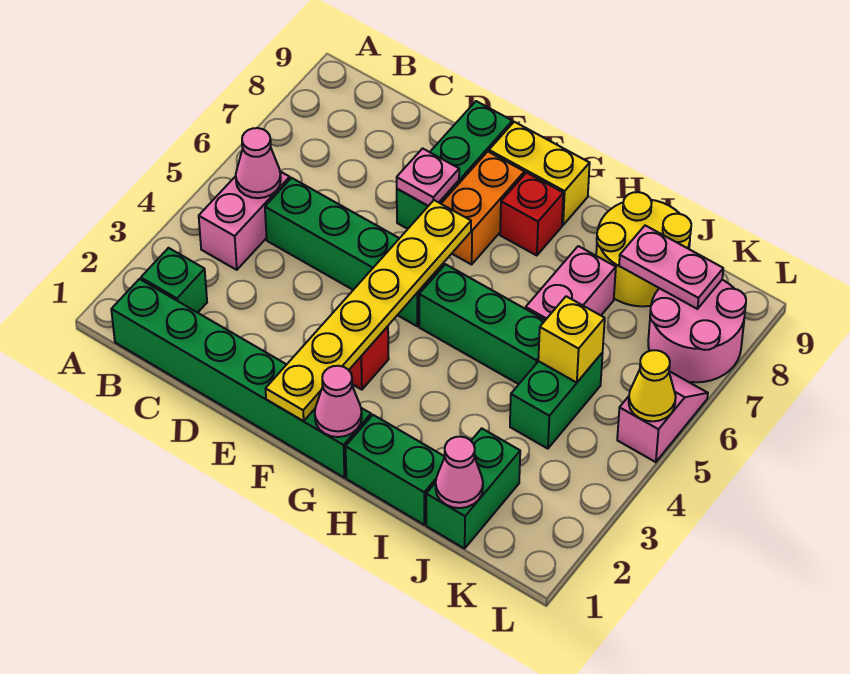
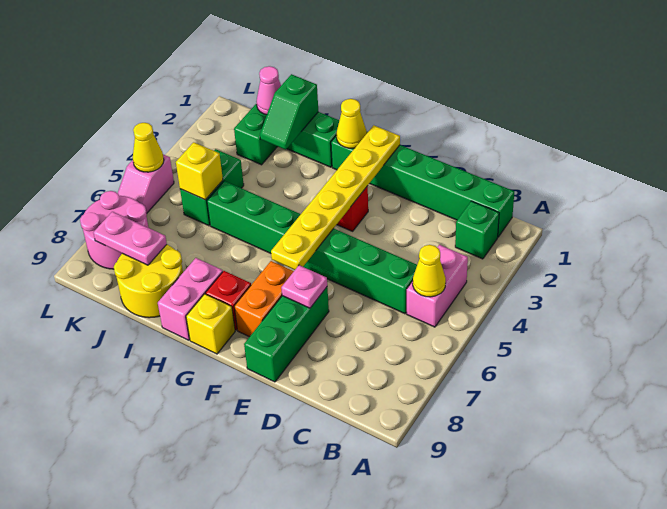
pink cone B5 level 2 -> yellow cone B5 level 2
yellow brick F9:G9 level 1 -> yellow brick G9 level 1
pink cone G1 level 2 -> yellow cone G1 level 2
none -> green slope I1:I2 level 2 top 1
pink brick I6:I7 level 1 -> pink brick H8:H9 level 1

